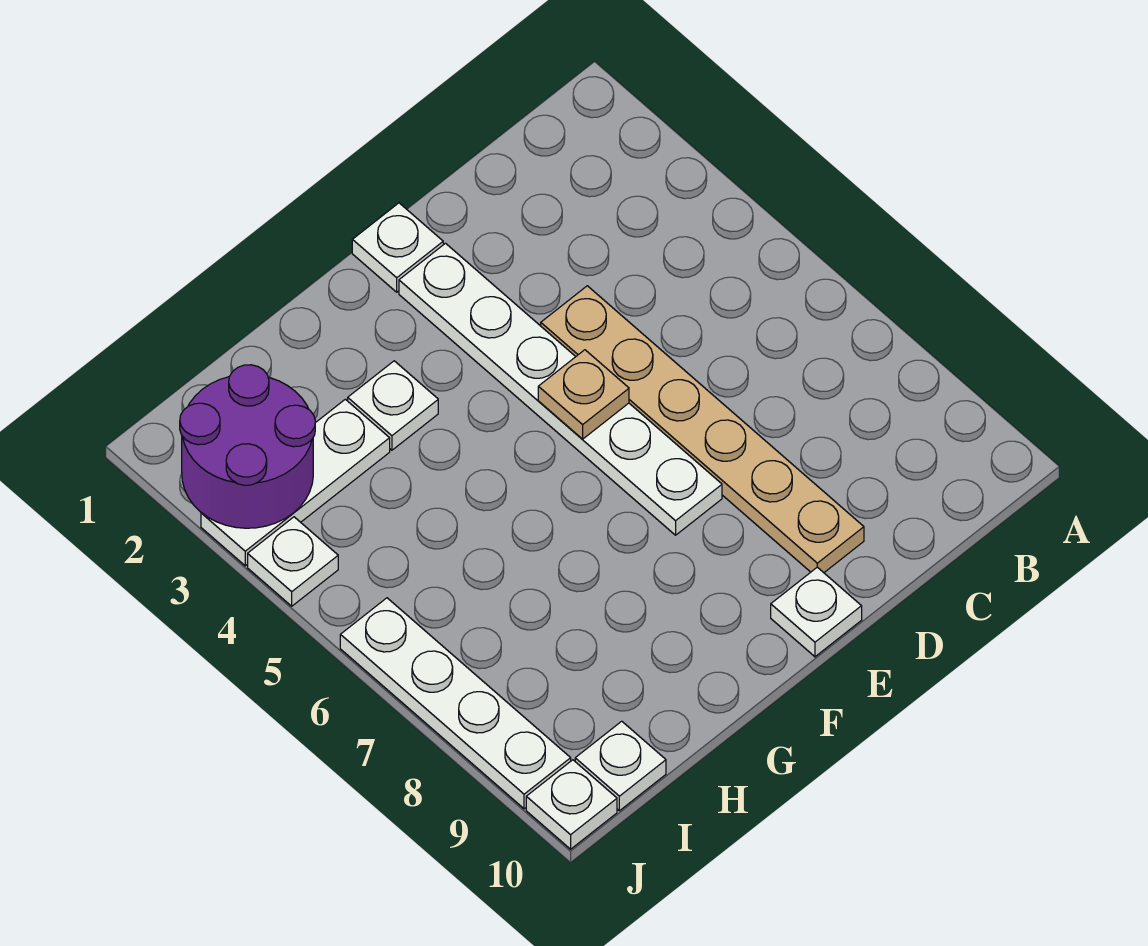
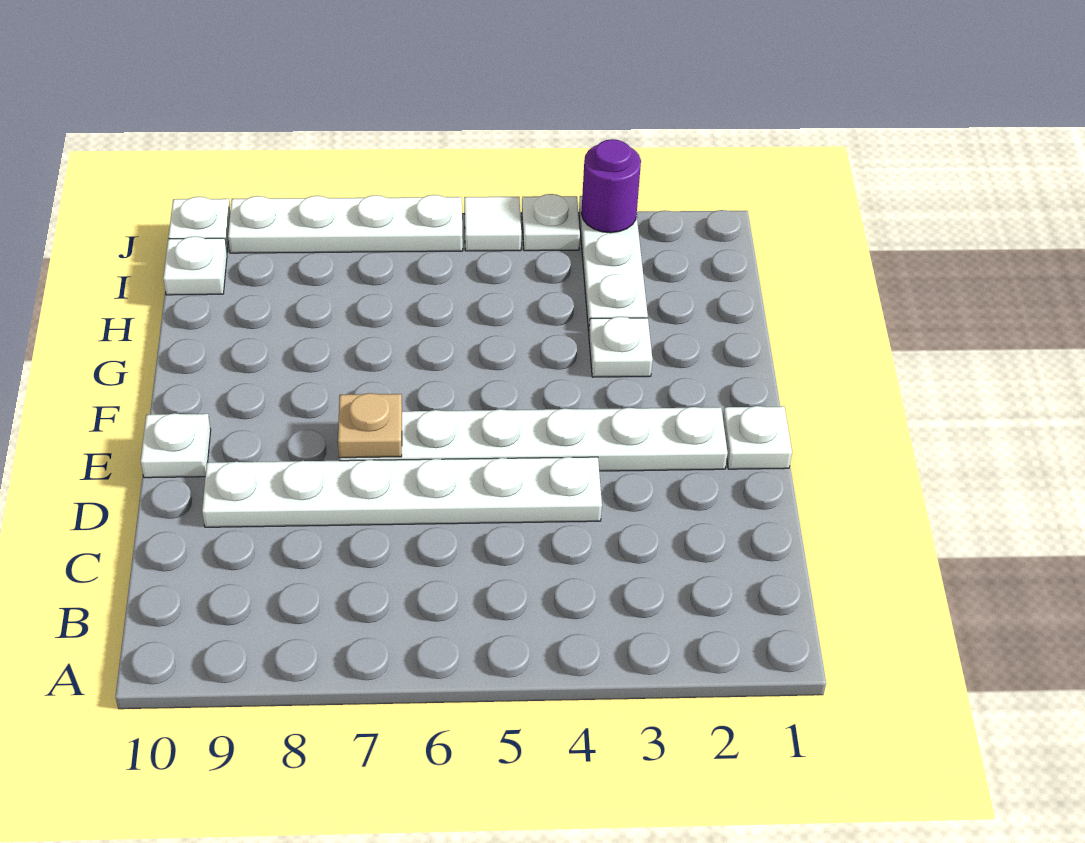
tan plate D4:D9 level 1 -> white plate D4:D9 level 1
tan plate E5 level 2 -> tan plate E7 level 2
purple round brick I2:J3 level 2 -> purple round brick J3 level 2
none -> white tile J5 level 1

